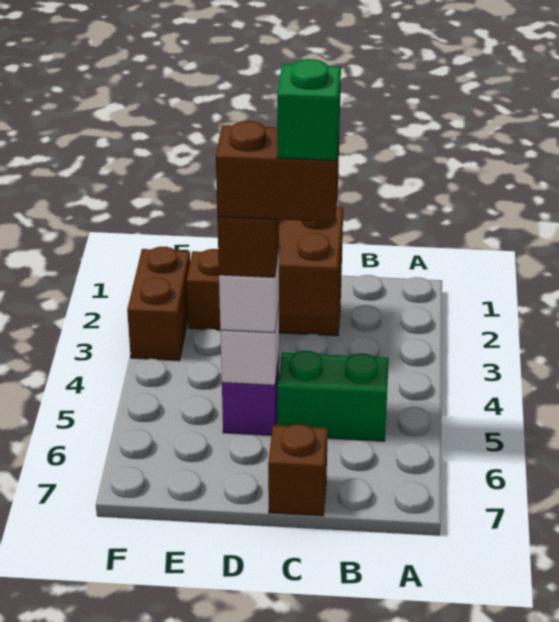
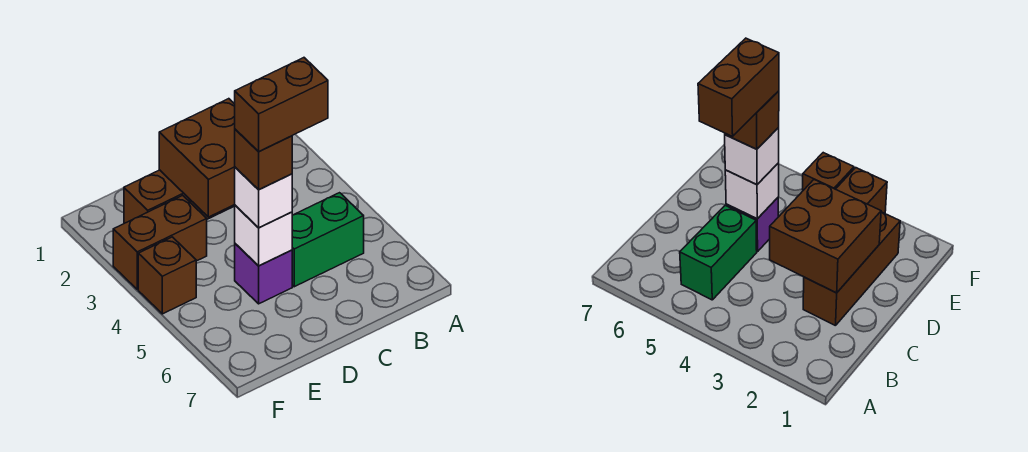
green brick C5 level 6 -> none
brown brick C7 level 1 -> brown brick F4 level 1
brown brick F2:F3 level 1 -> brown brick E3:F3 level 1

